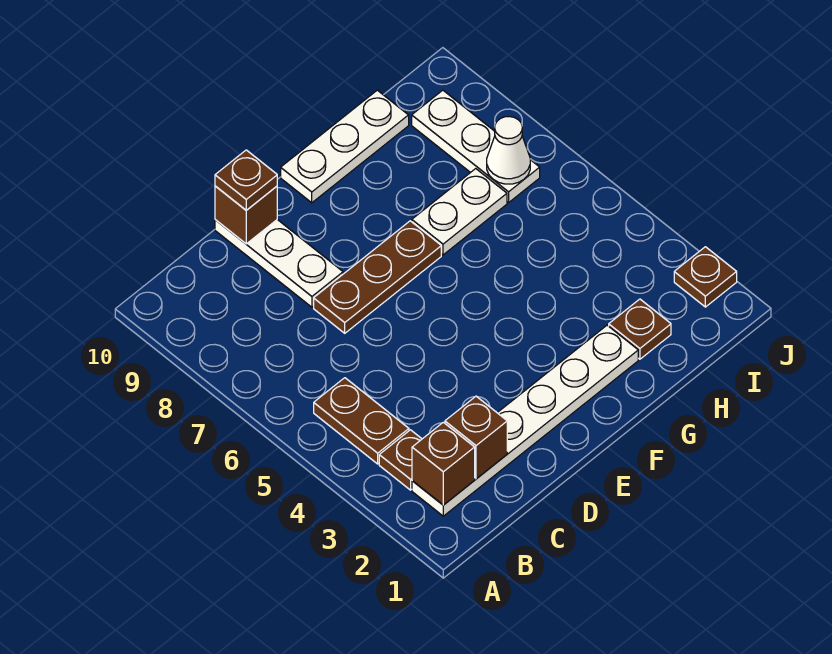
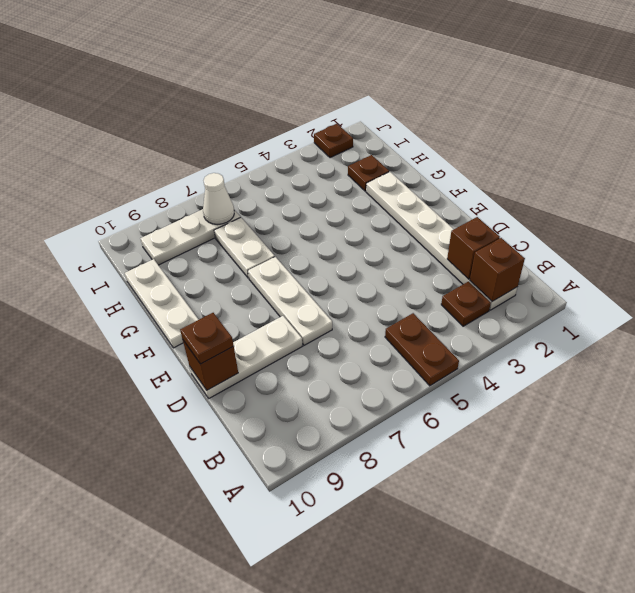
brown plate B4:B5 level 1 -> brown plate A5:B5 level 1
brown plate D7:F7 level 1 -> white plate D7:F7 level 1

